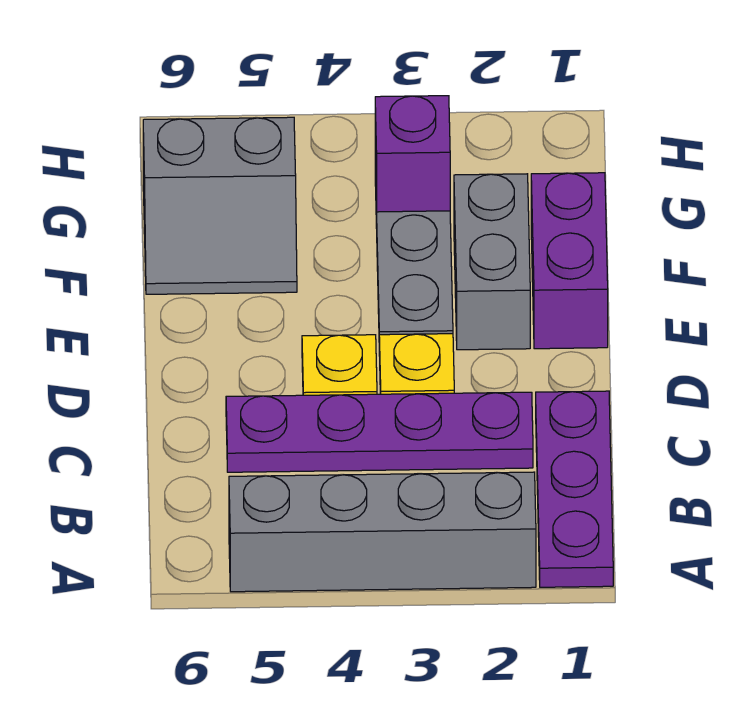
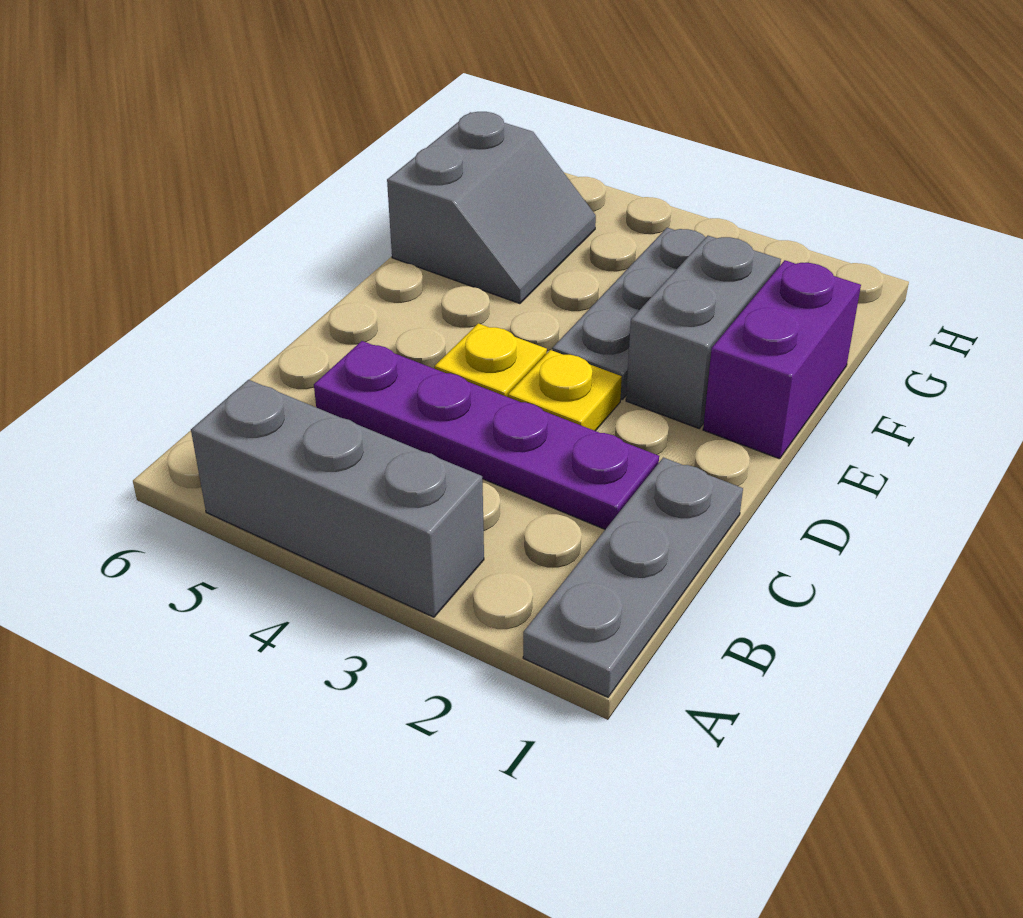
purple plate A1:C1 level 1 -> grey plate A1:C1 level 1
grey brick A2:A5 level 1 -> grey brick A3:A5 level 1
grey slope F5:G6 level 1 top G -> grey slope F5:G6 level 1 top 6
purple brick G3 level 2 -> none

